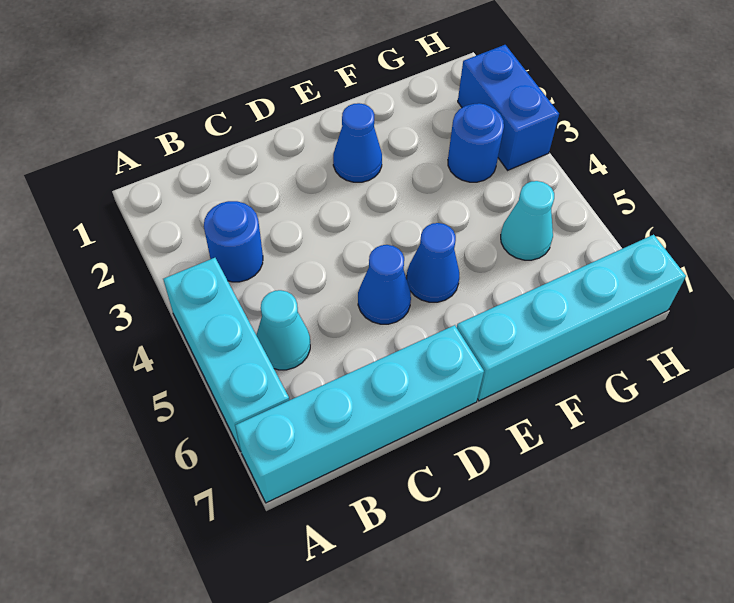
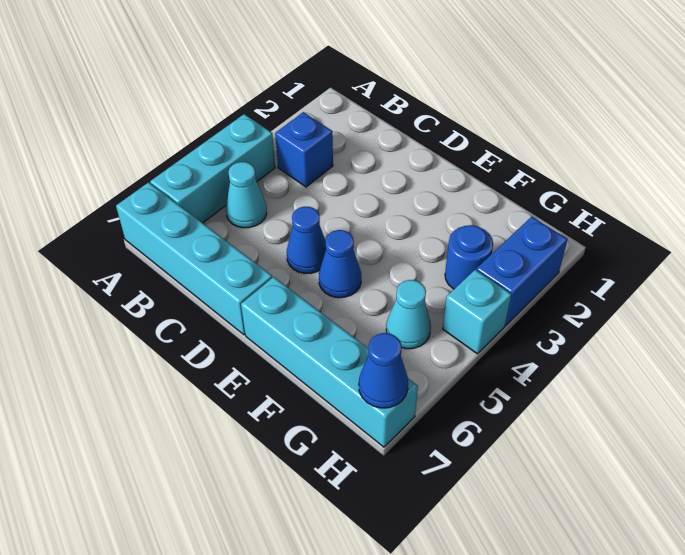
blue round brick B3 level 1 -> blue brick B3 level 1
blue cone E2 level 1 -> blue cone H7 level 2
none -> cyan brick H4 level 1

